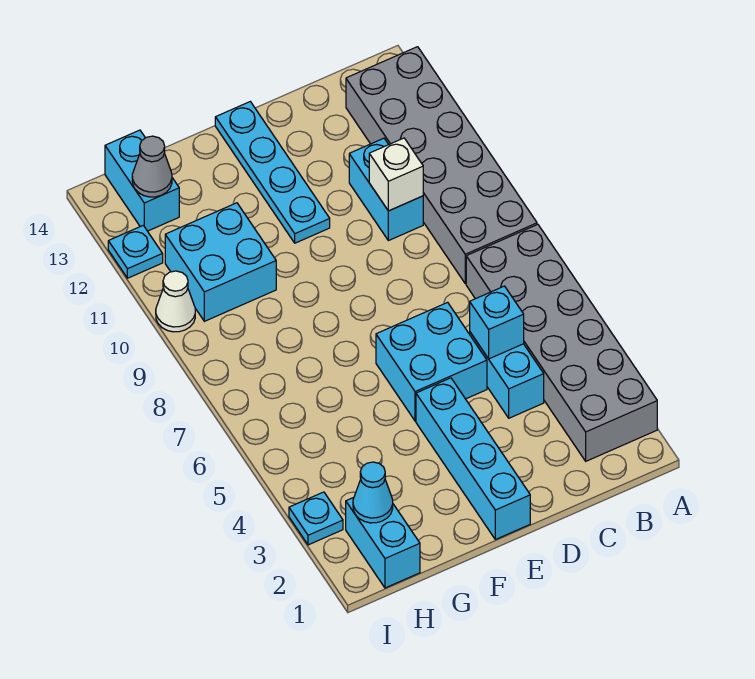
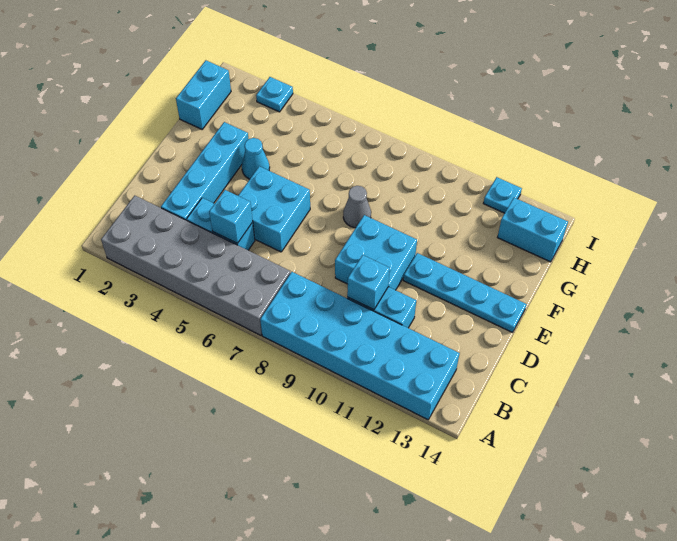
grey brick A8:B13 level 1 -> cyan brick A8:B13 level 1
white brick C10 level 2 -> cyan brick C10 level 2
cyan brick E1:E4 level 1 -> cyan brick C3:F3 level 1
cyan brick G10:H11 level 1 -> cyan brick D9:E10 level 1
cyan brick H1:H2 level 1 -> cyan brick G1:H1 level 1
cyan cone H2 level 2 -> cyan cone F4 level 1
grey cone H13 level 2 -> grey cone F8 level 1
white cone I10 level 1 -> none

